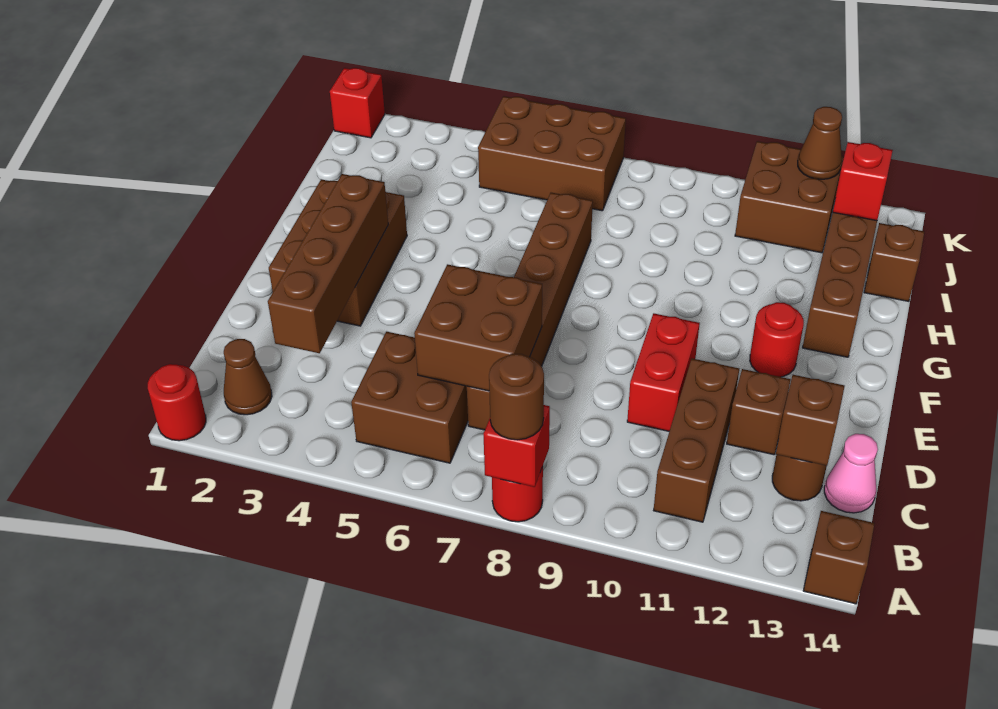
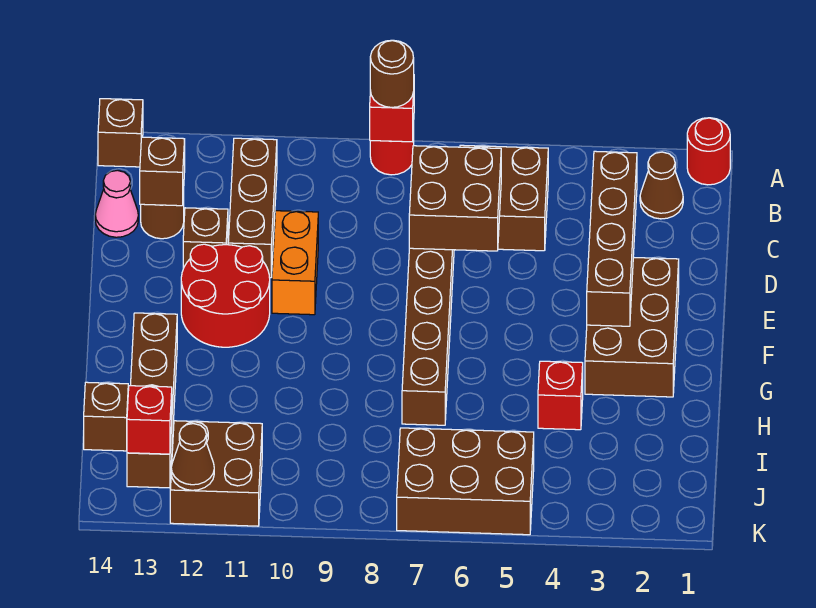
red brick D10:E10 level 1 -> orange brick D10:E10 level 1
red round brick F12 level 1 -> red round brick E11:F12 level 1
red brick K1 level 1 -> red brick H4 level 1

